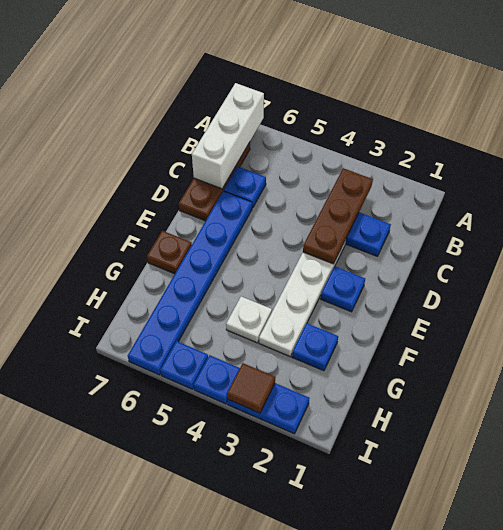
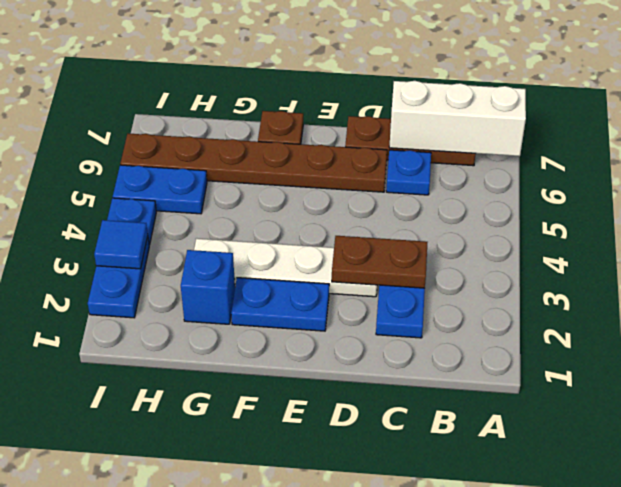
brown plate B3:D3 level 2 -> brown plate C3:D3 level 2
blue plate D6:I6 level 1 -> brown plate D6:I6 level 1
blue plate E2 level 1 -> blue plate E2:F2 level 1
blue plate G2 level 1 -> blue brick G2 level 1
white plate G4 level 1 -> none
brown tile I3 level 2 -> blue tile I3 level 2
blue plate I5 level 1 -> blue plate H5:I5 level 1

